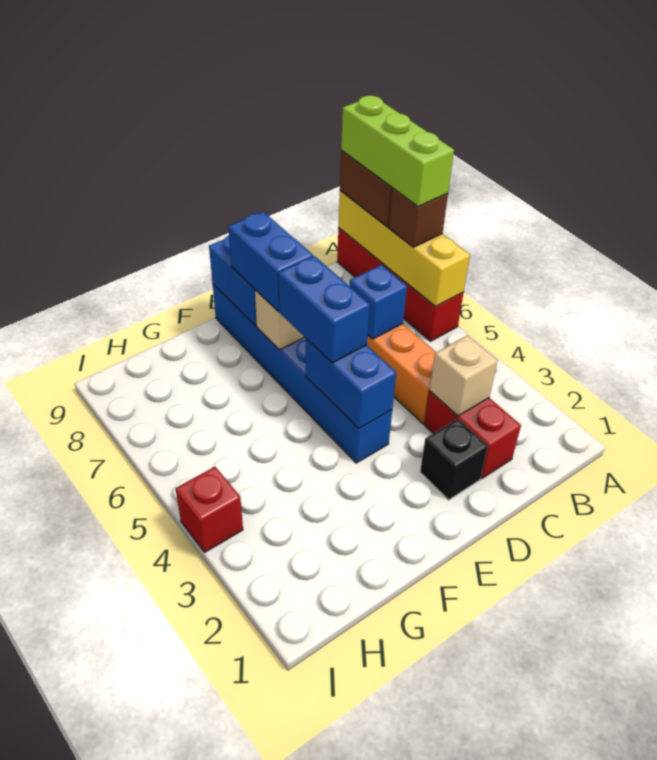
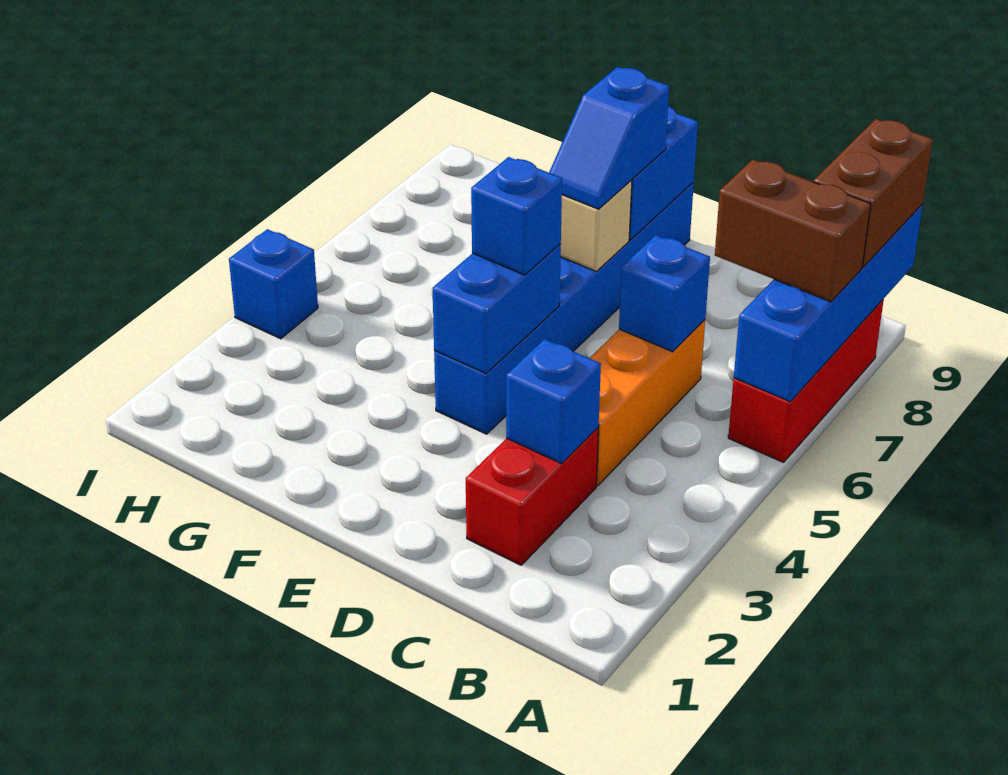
red brick A6:A9 level 1 -> red brick A6:A8 level 1
yellow brick A6:A9 level 2 -> blue brick A6:A9 level 2
brown brick A7 level 3 -> brown brick A7:B7 level 3
lime brick A7:A9 level 4 -> none
tan brick C3 level 2 -> blue brick C3 level 2
black brick D2 level 1 -> none
blue brick E5:E6 level 3 -> blue brick E5 level 3
blue brick E7:E8 level 3 -> blue slope E7:E8 level 3 top 8
red brick I4 level 1 -> blue brick I4 level 1

